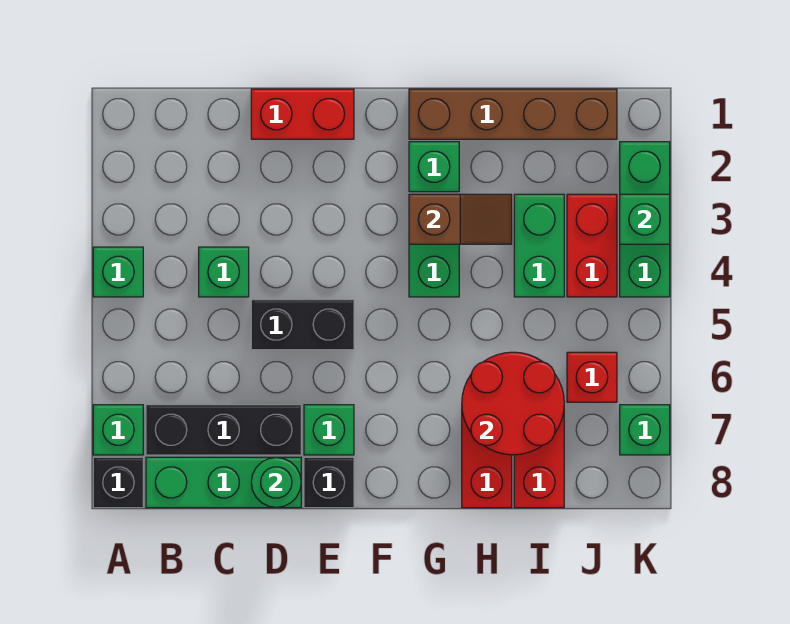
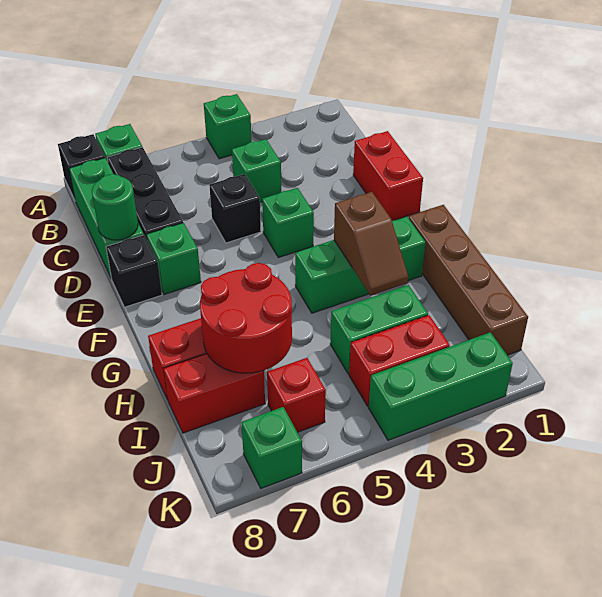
black brick D5:E5 level 1 -> black brick D5 level 1
green brick K3 level 2 -> green brick E4 level 1

